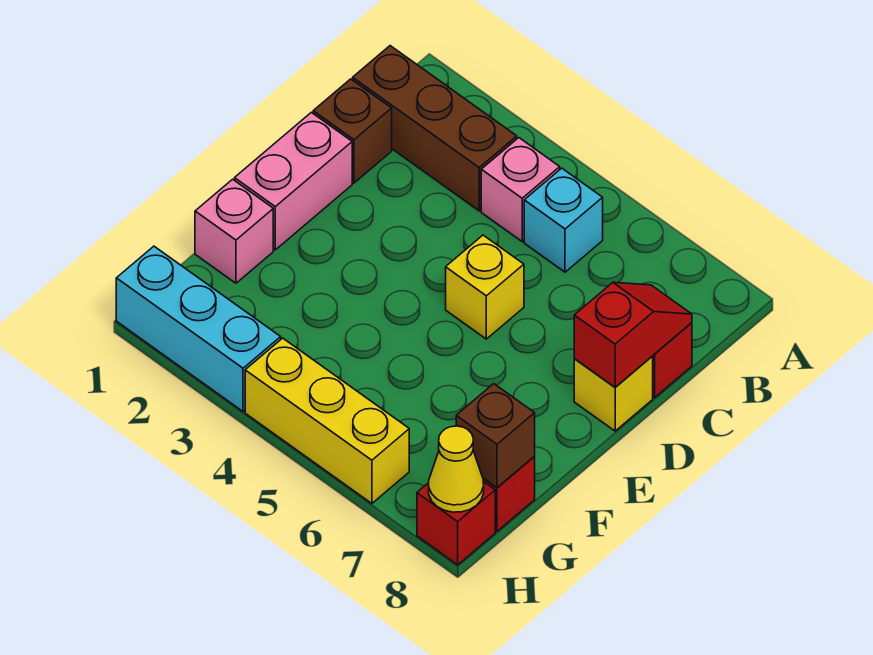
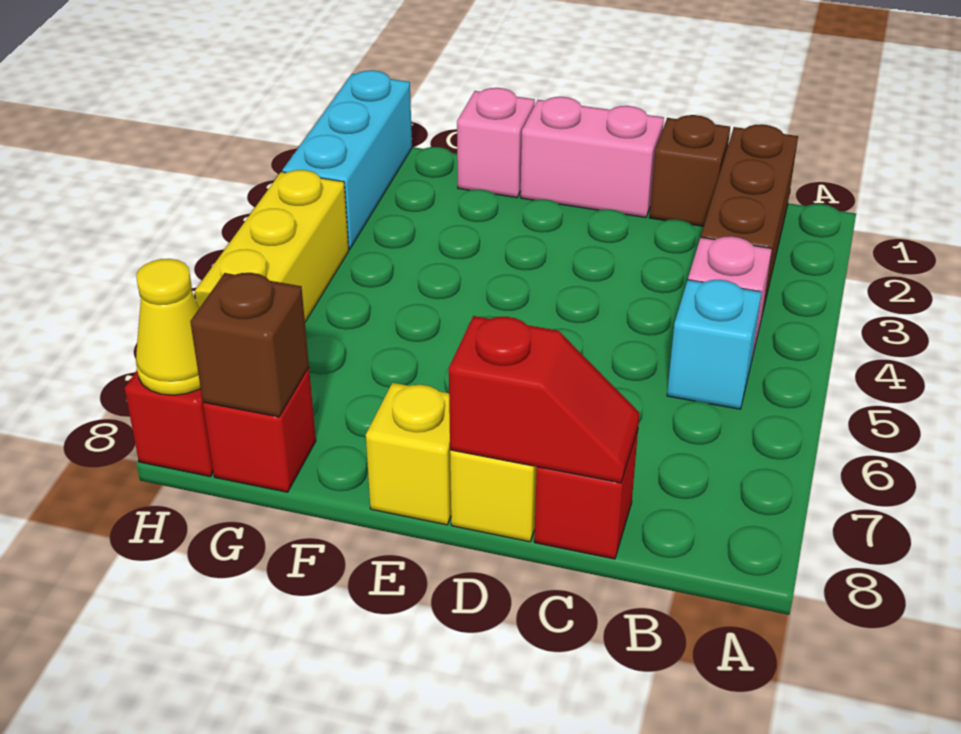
yellow brick D5 level 1 -> yellow brick E8 level 1

